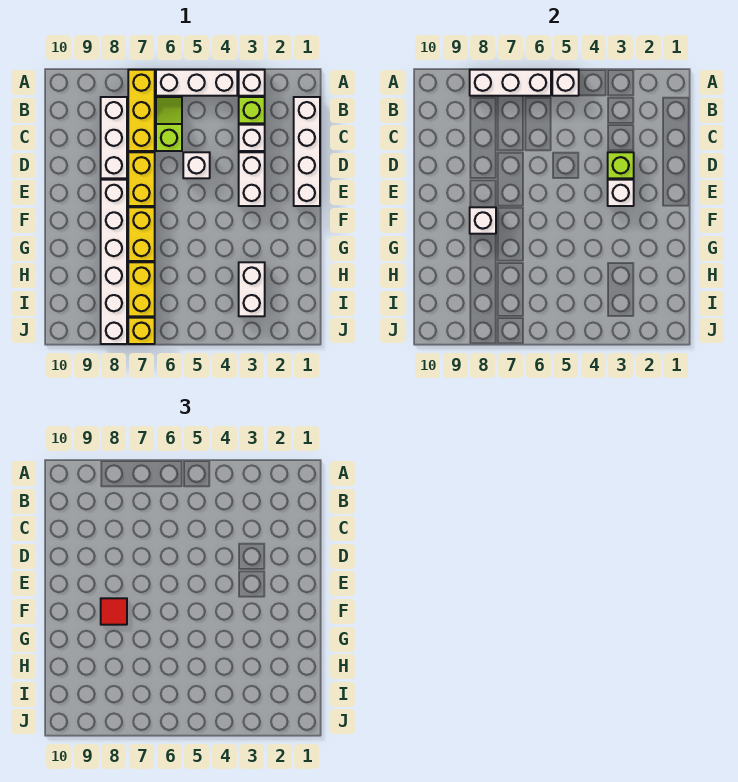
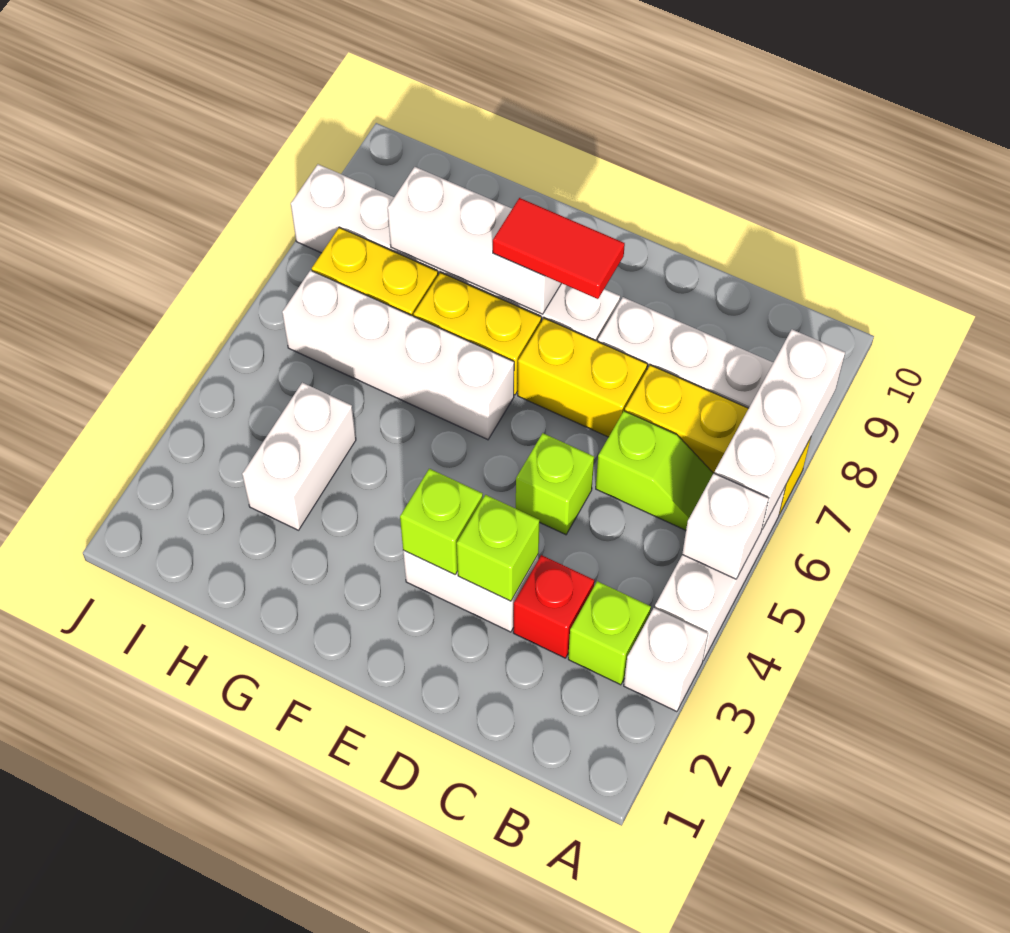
white brick B1:E1 level 1 -> white brick F6:I6 level 1
white brick C3 level 1 -> red brick C3 level 1
white brick D5 level 1 -> lime brick D5 level 1
white brick E3 level 2 -> lime brick E3 level 2
white brick F8 level 2 -> white brick F8:H8 level 2
red tile F8 level 3 -> red tile E8:F8 level 3
white brick H3:I3 level 1 -> white brick H3:H4 level 1
yellow brick J7 level 1 -> none

